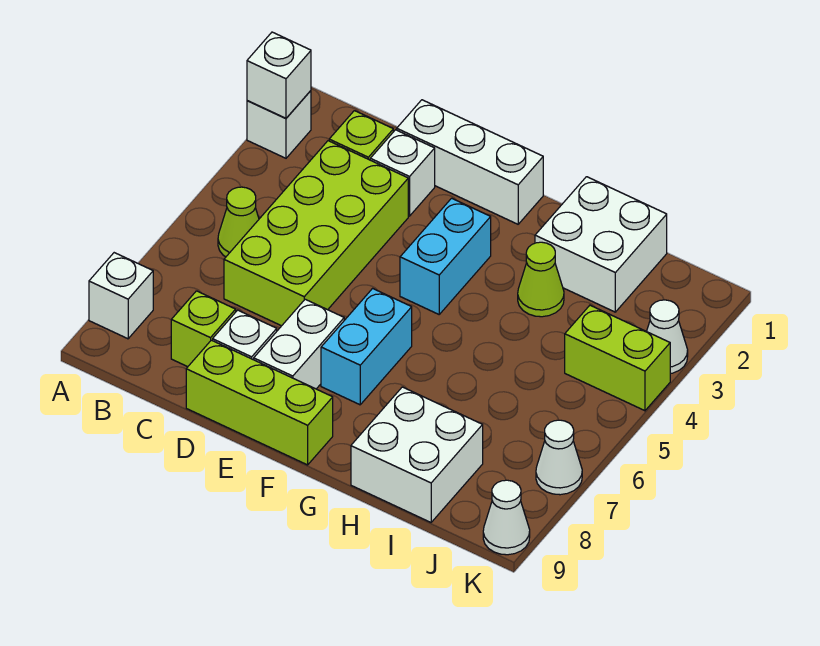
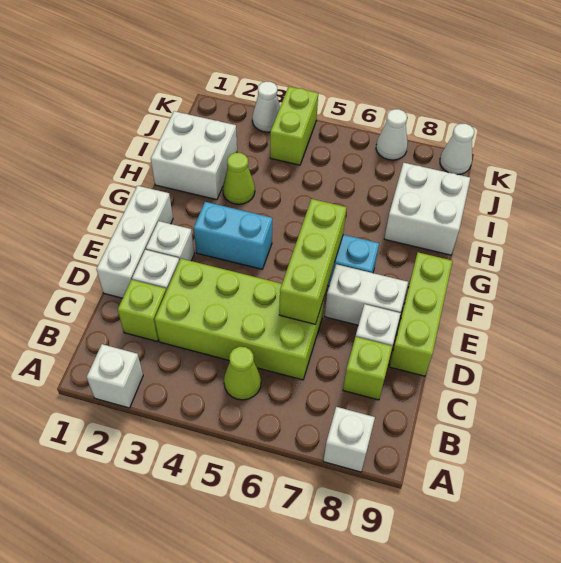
white brick A2 level 2 -> white brick E2 level 1
none -> lime brick D6:F6 level 2

